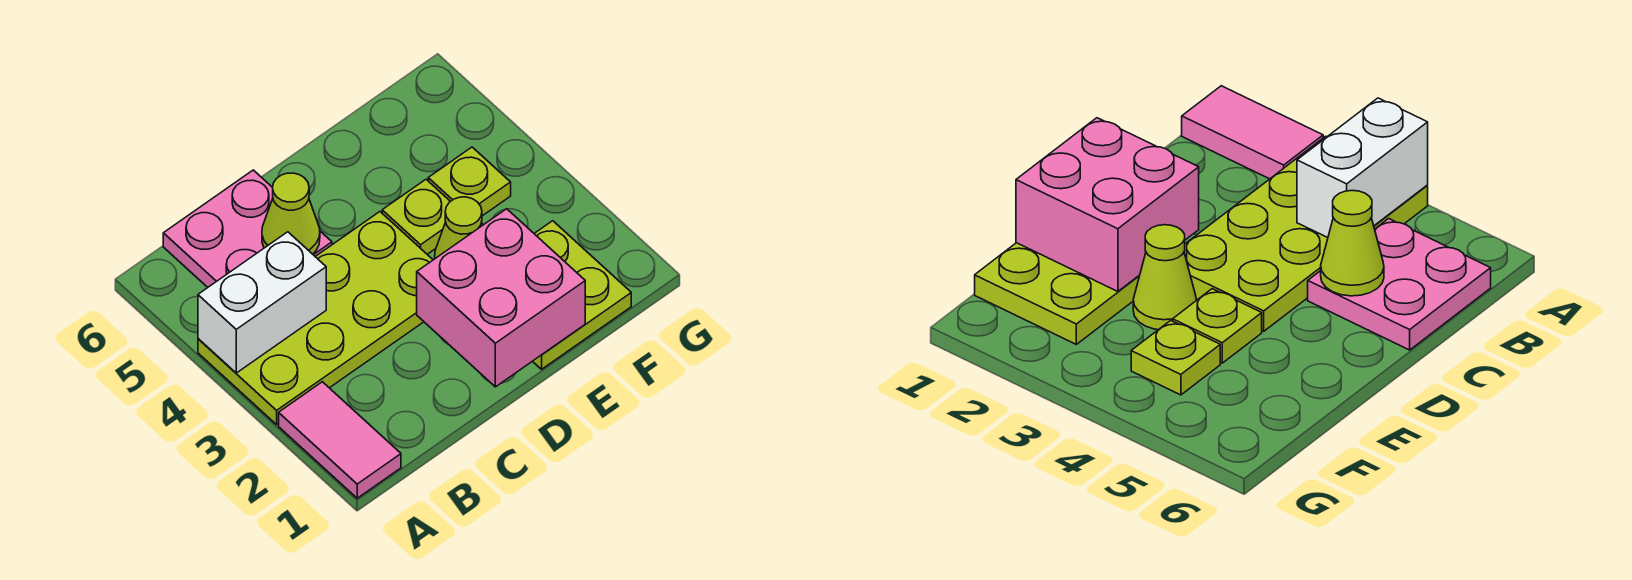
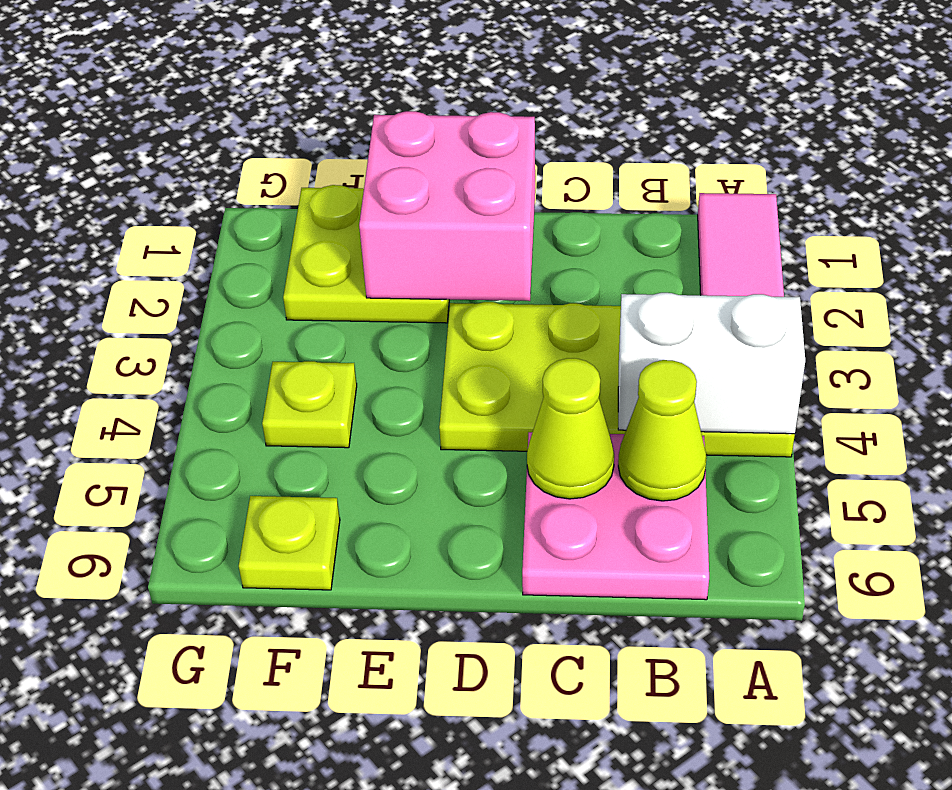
lime cone E3 level 1 -> lime cone B5 level 2
lime plate E4 level 1 -> lime plate F6 level 1

